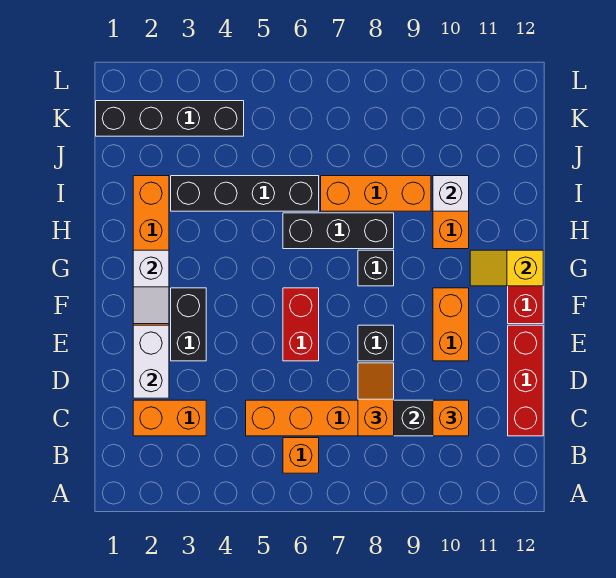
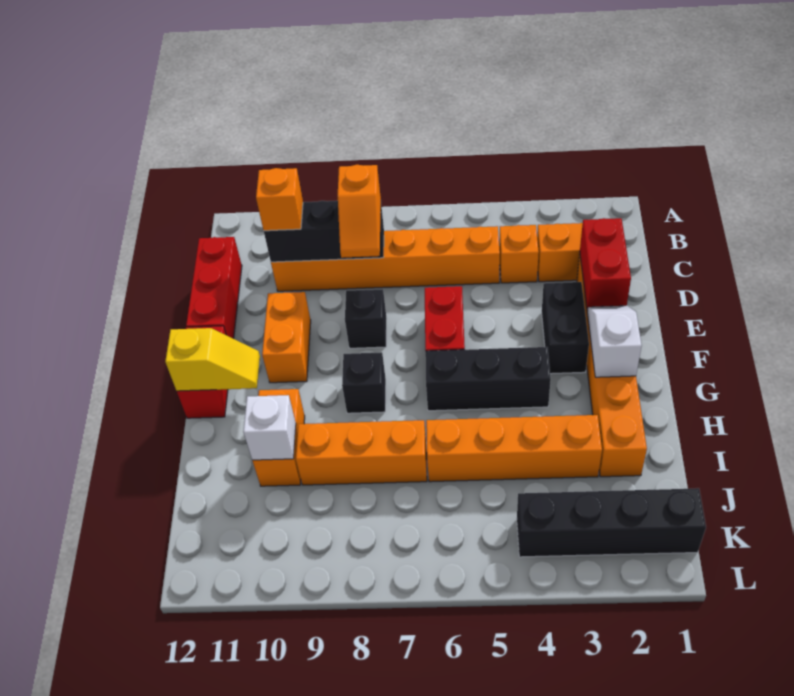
orange brick B6 level 1 -> orange brick C4 level 1
white brick D2:E2 level 2 -> red brick D2:E2 level 2
black brick H6:H8 level 1 -> black brick G4:G6 level 1
black brick I3:I6 level 1 -> orange brick I3:I6 level 1

